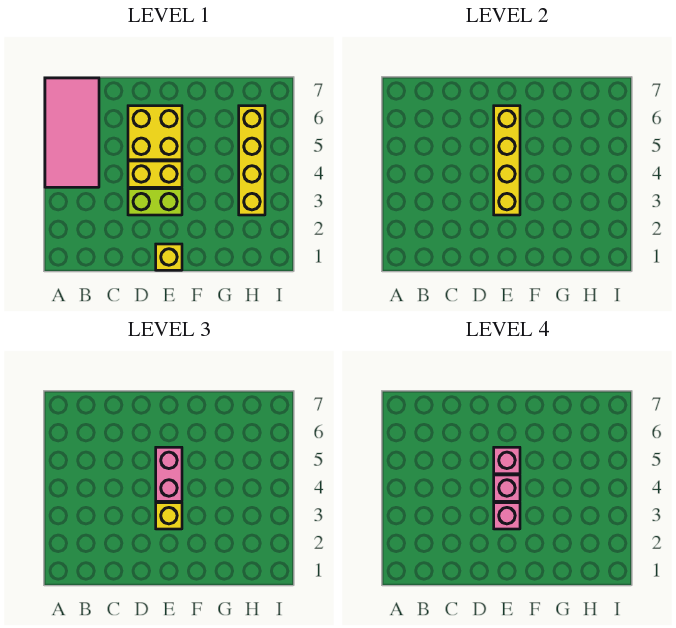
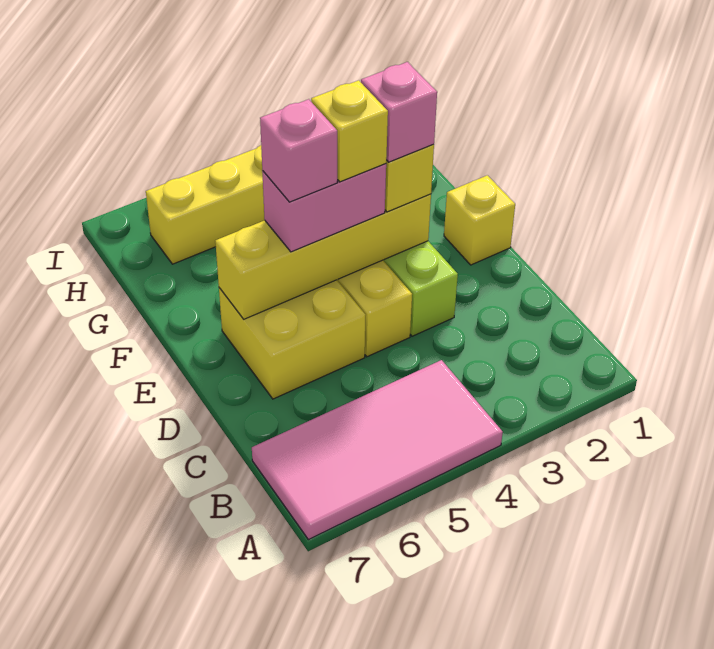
pink brick E4 level 4 -> yellow brick E4 level 4

